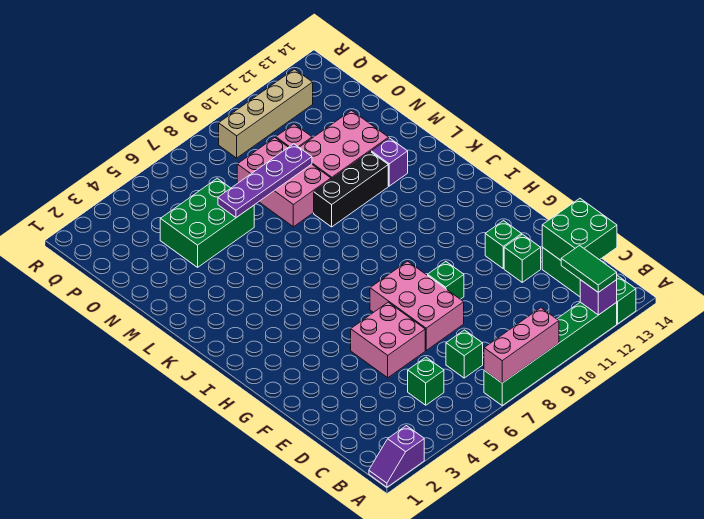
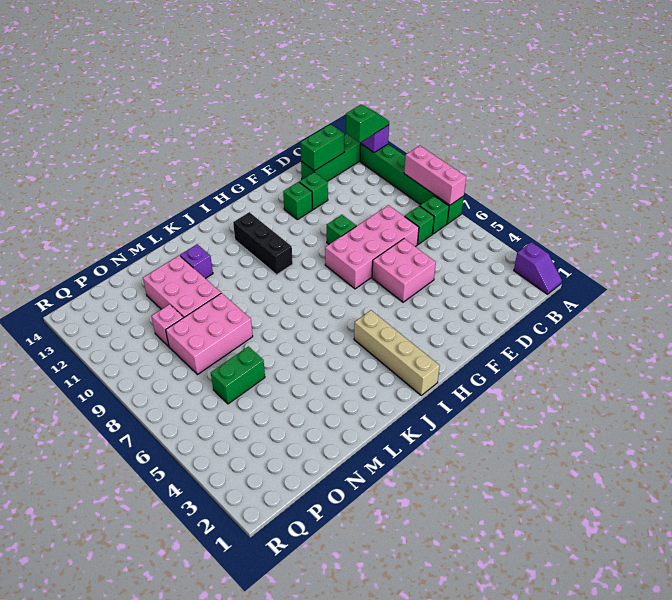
green tile A12:B12 level 3 -> green slope A12:B12 level 3 top B
green brick C5 level 1 -> green brick B7 level 1
green brick C13:D14 level 2 -> green brick C13:D13 level 2
pink brick E7:G8 level 1 -> pink brick D7:G8 level 1
black brick L9:L11 level 1 -> black brick I10:I12 level 1
green brick N4:O6 level 1 -> green brick N6:O6 level 1
purple plate N6:N9 level 2 -> none
tan brick Q9:Q12 level 1 -> tan brick I1:I4 level 1

